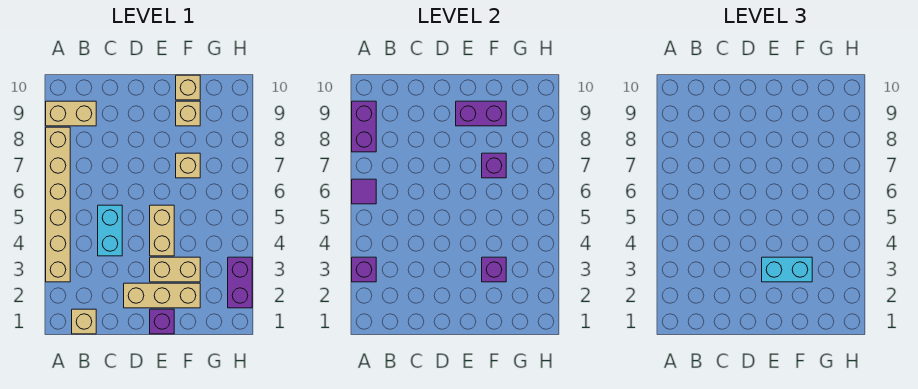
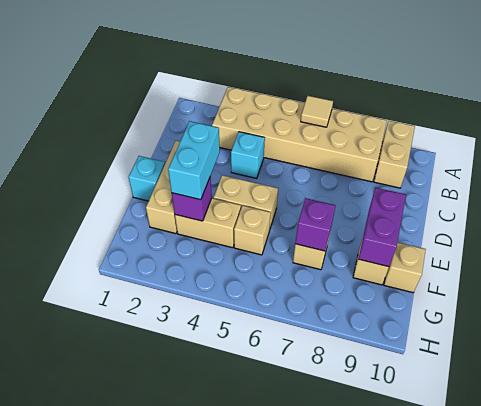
tan brick A3:A8 level 1 -> tan brick A3:B8 level 1
purple brick A3 level 2 -> none
purple tile A6 level 2 -> tan tile A6 level 2
purple brick A8:A9 level 2 -> none
tan brick B1 level 1 -> tan brick F5 level 1
cyan brick C4:C5 level 1 -> cyan brick C4 level 1
purple brick E1 level 1 -> cyan brick E1 level 1
tan brick E3:F3 level 1 -> tan brick F3:F4 level 1
purple brick H2:H3 level 1 -> none

